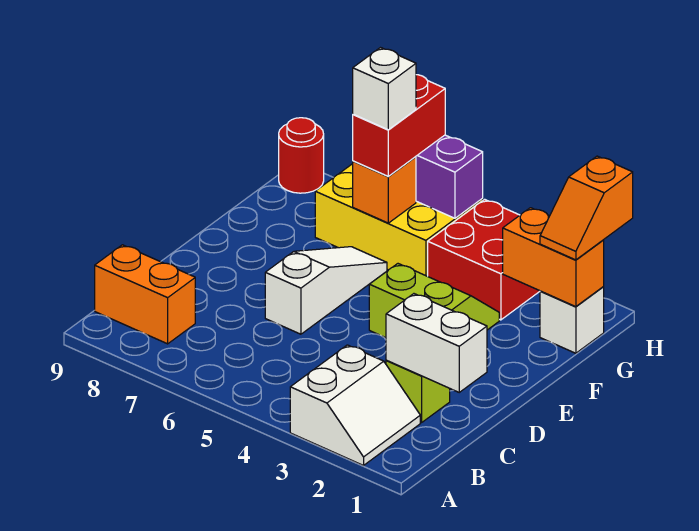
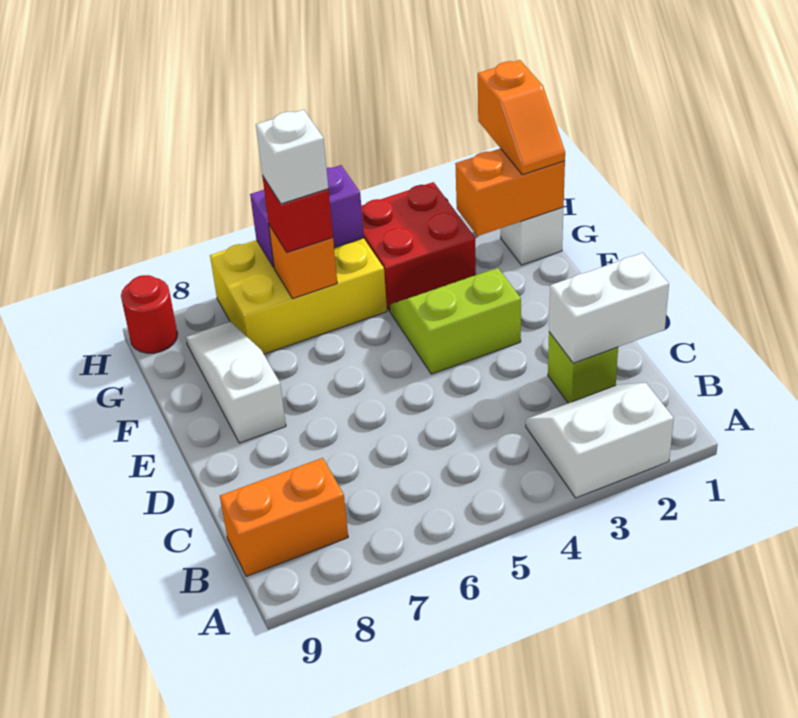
white slope A2:B3 level 1 top 3 -> white slope A2:B3 level 1 top A
white slope D6:F6 level 1 top D -> white slope E8:G8 level 1 top E
red brick G6:H6 level 3 -> red brick G6 level 3

